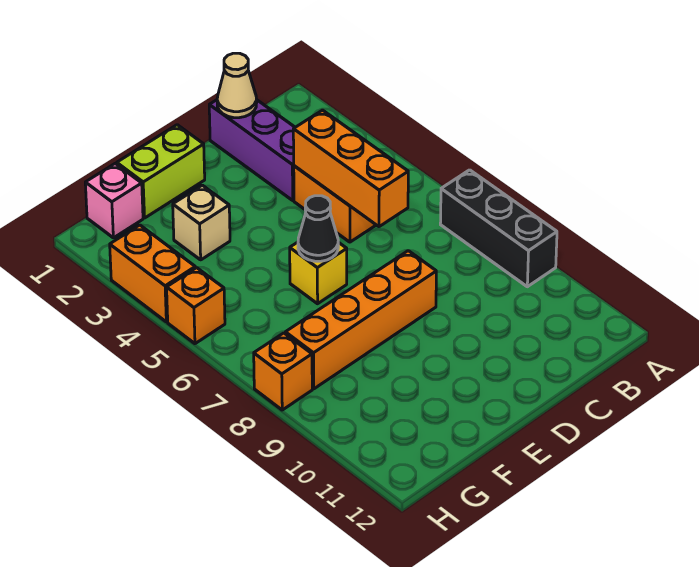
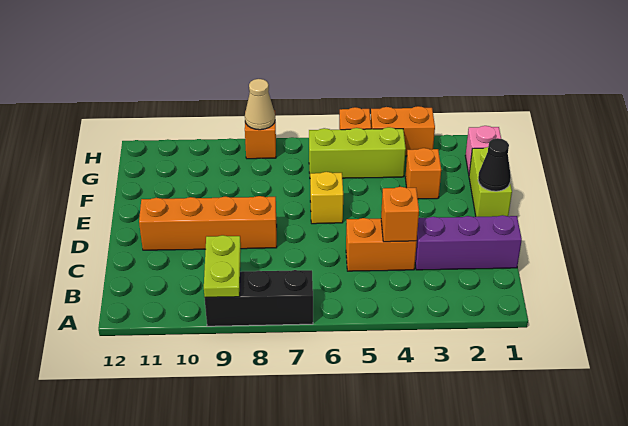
none -> lime plate A9:B9 level 2
tan cone C1 level 2 -> tan cone H8 level 2
orange brick C4:C6 level 2 -> orange brick C4 level 2
orange brick D8:G8 level 1 -> orange brick D8:D11 level 1
black cone E6 level 2 -> black cone E1 level 2
tan brick F3 level 1 -> orange brick F3 level 1
none -> lime brick G4:G6 level 1

